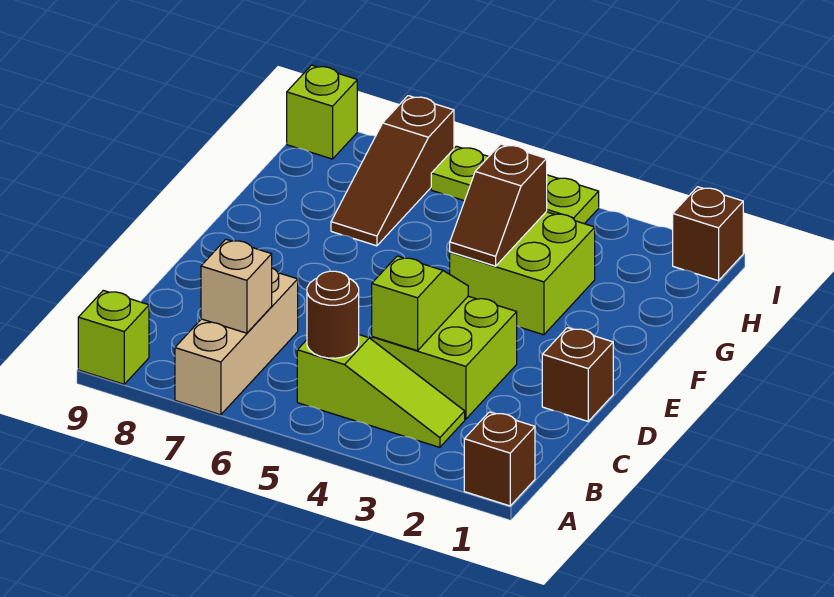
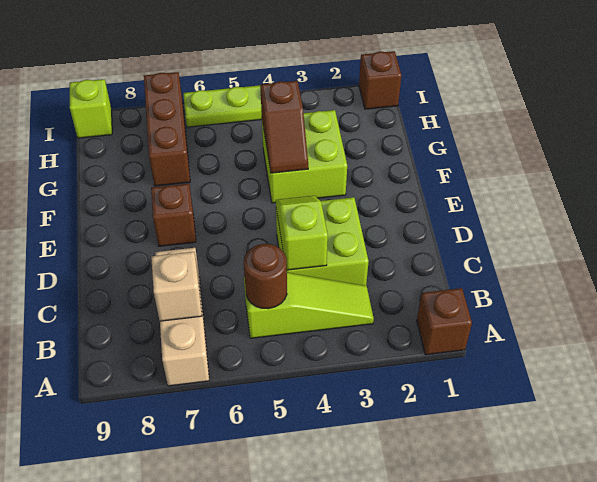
lime brick A9 level 1 -> none
brown brick D1 level 1 -> brown brick E7 level 1
brown slope G7:I7 level 1 top I -> brown brick G7:I7 level 1

